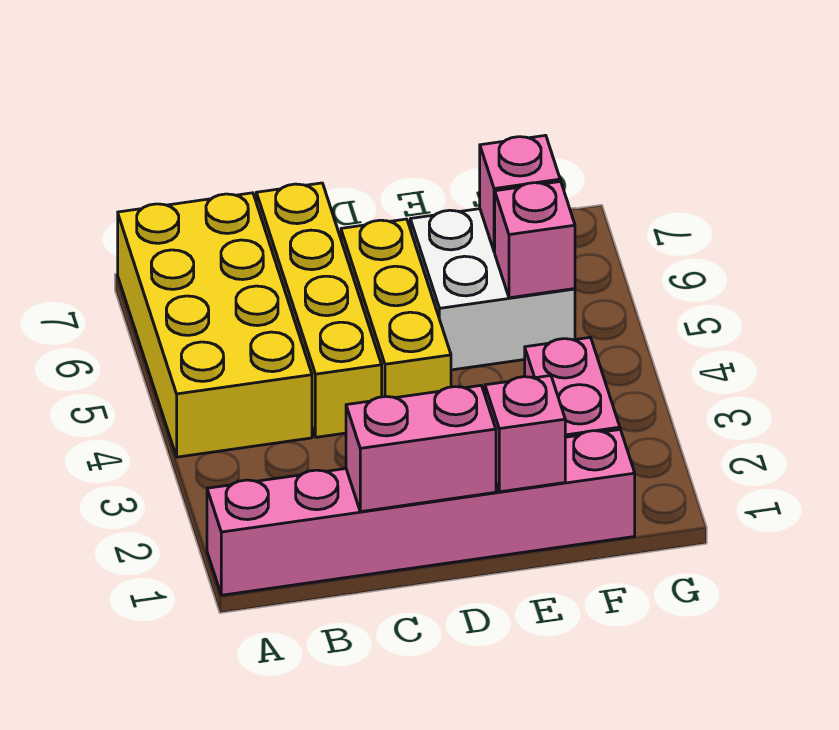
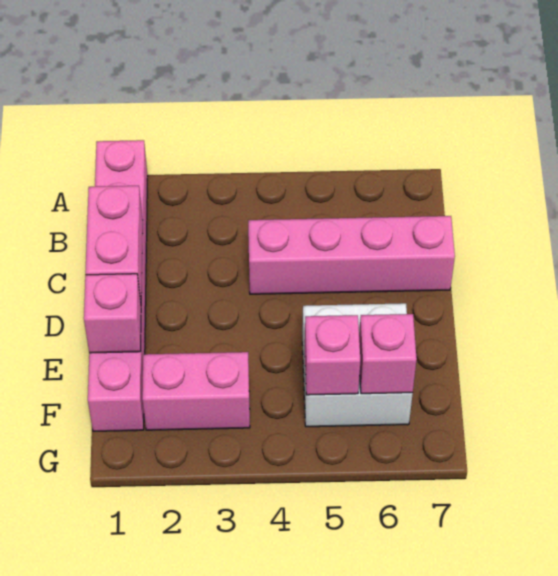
yellow brick A4:B7 level 1 -> none
yellow brick C4:C7 level 1 -> pink brick C4:C7 level 1
yellow brick D4:D6 level 1 -> none

